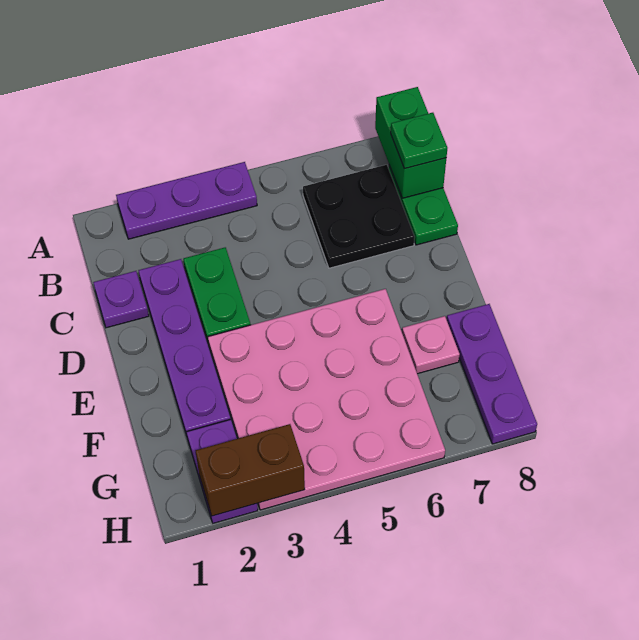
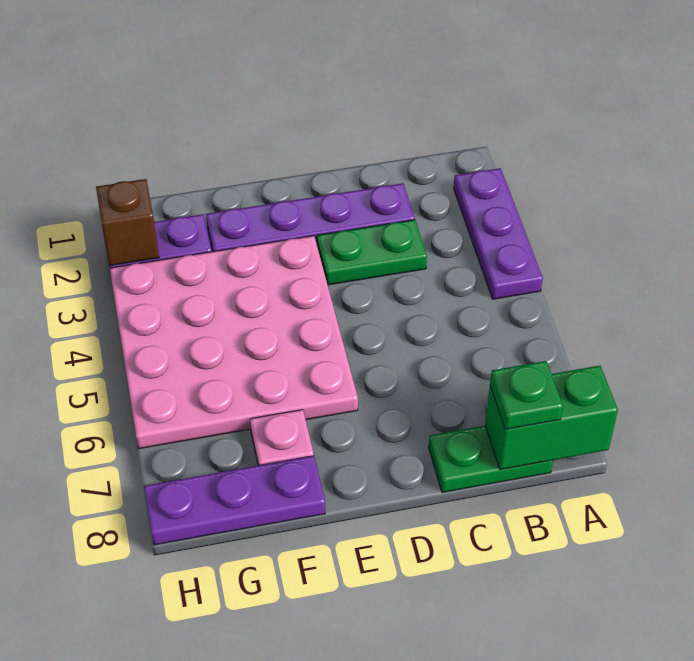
black plate B6:C7 level 1 -> none
purple plate C1 level 1 -> none
brown brick H2:H3 level 2 -> brown brick H2 level 2

